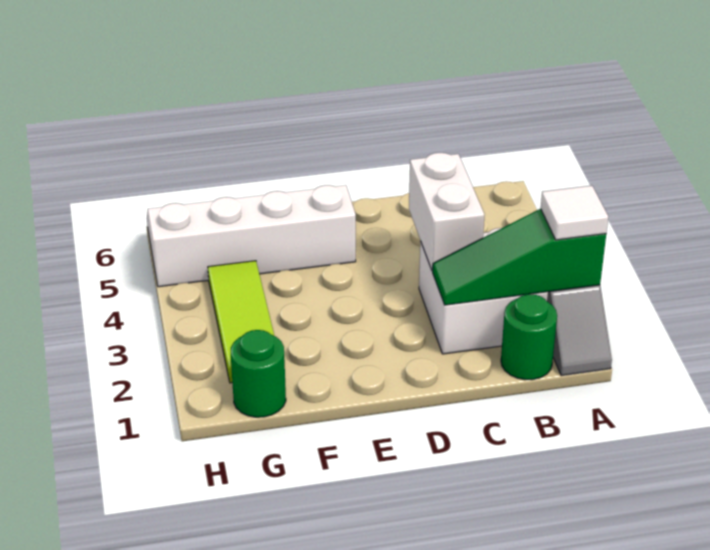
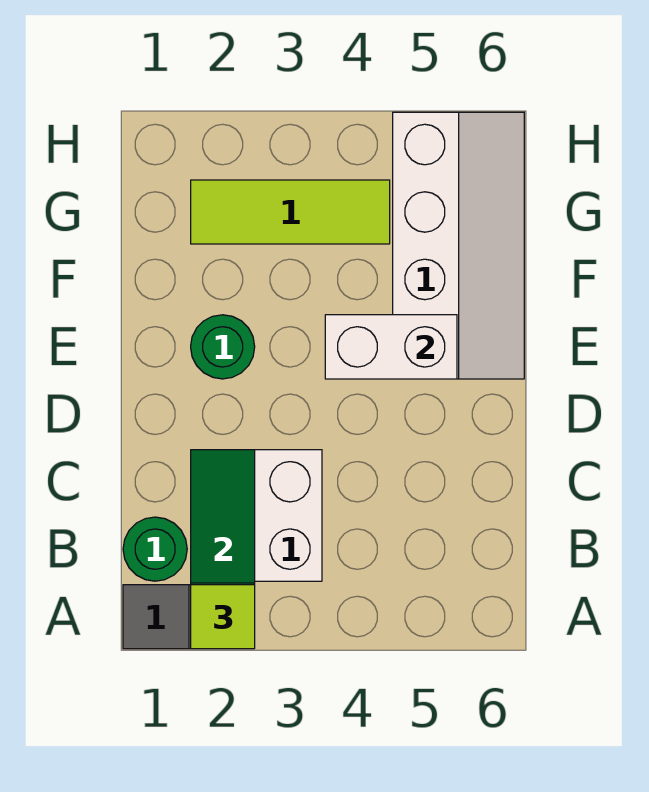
white tile A2 level 3 -> lime tile A2 level 3
white brick C3:C4 level 2 -> white brick E4:E5 level 2
green round brick G1 level 1 -> green round brick E2 level 1

